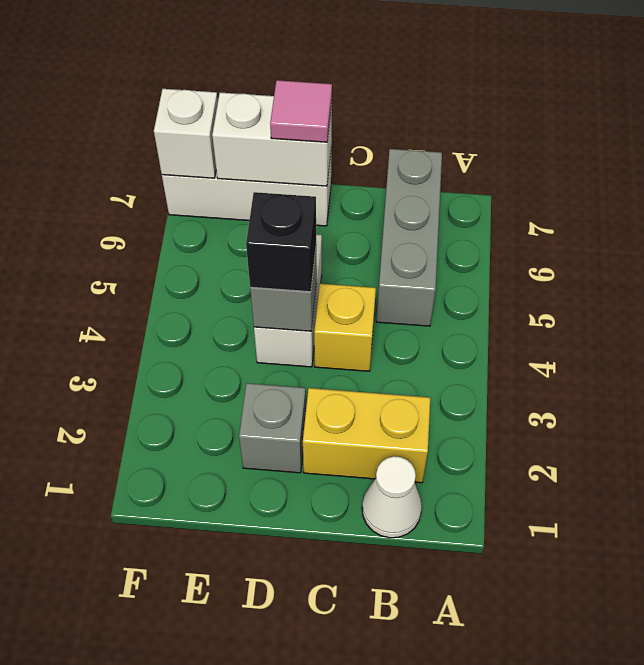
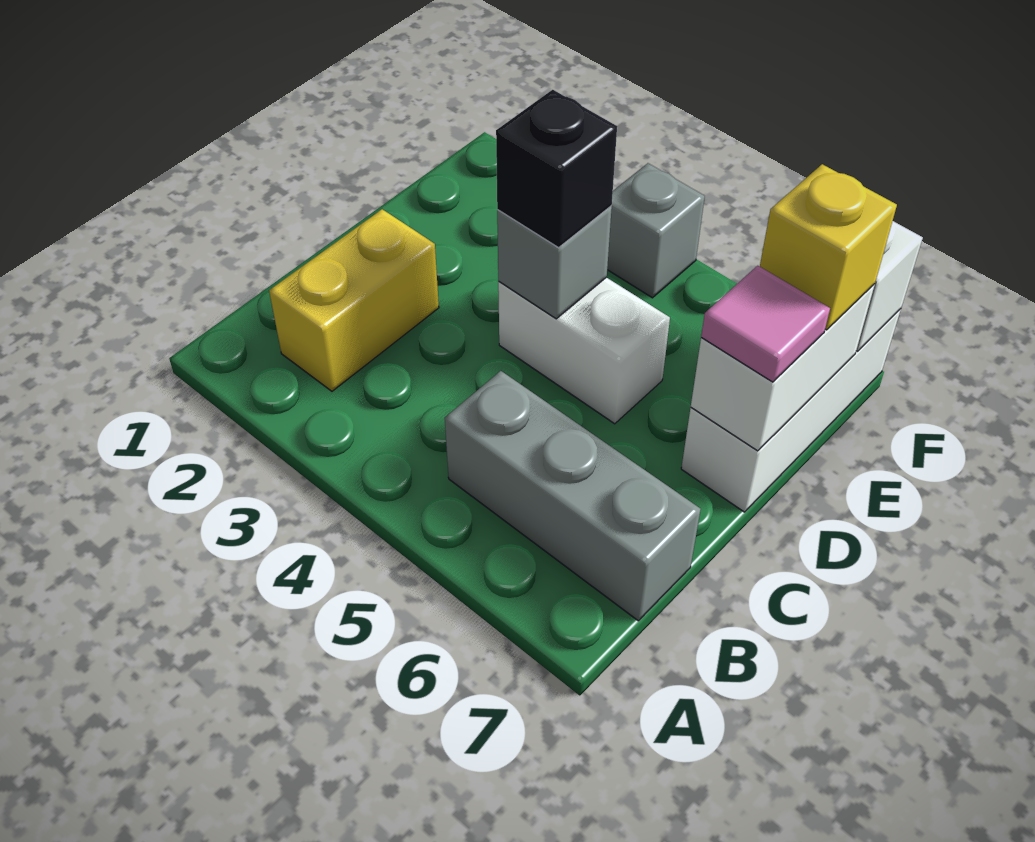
white cone B1 level 1 -> none
yellow brick C4 level 1 -> yellow brick E7 level 3
grey brick D2 level 1 -> grey brick F4 level 1

